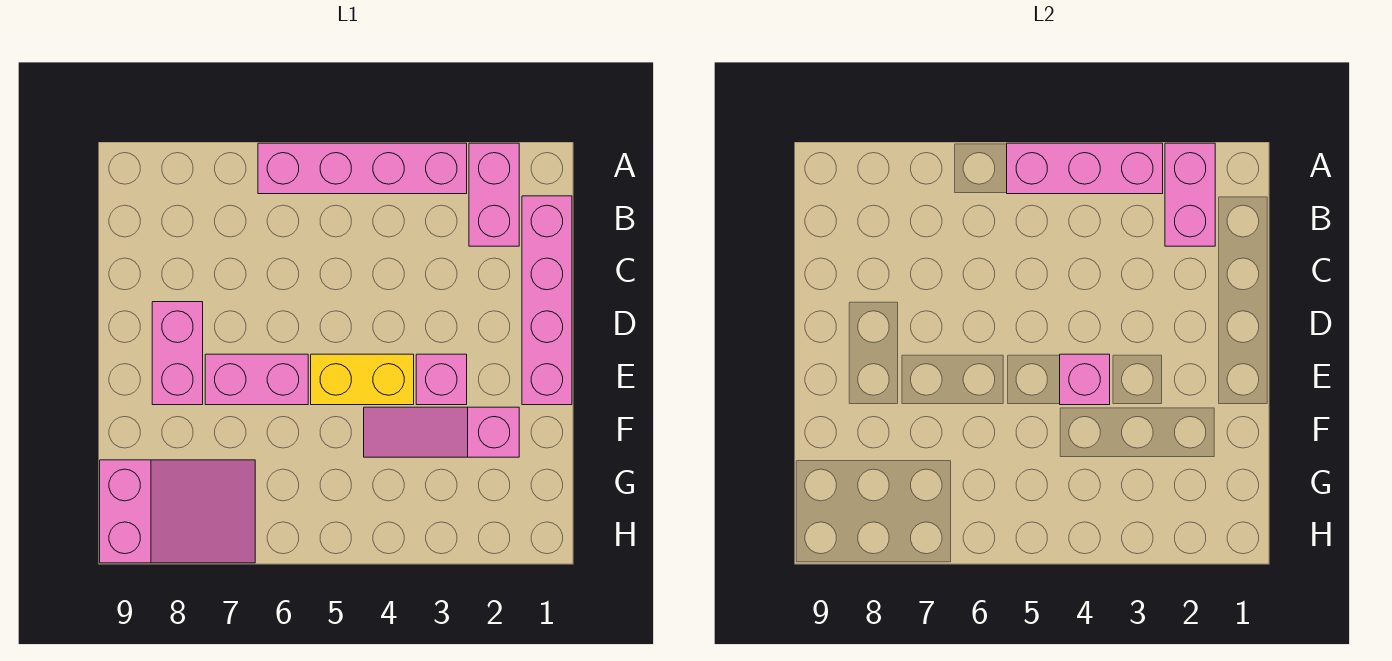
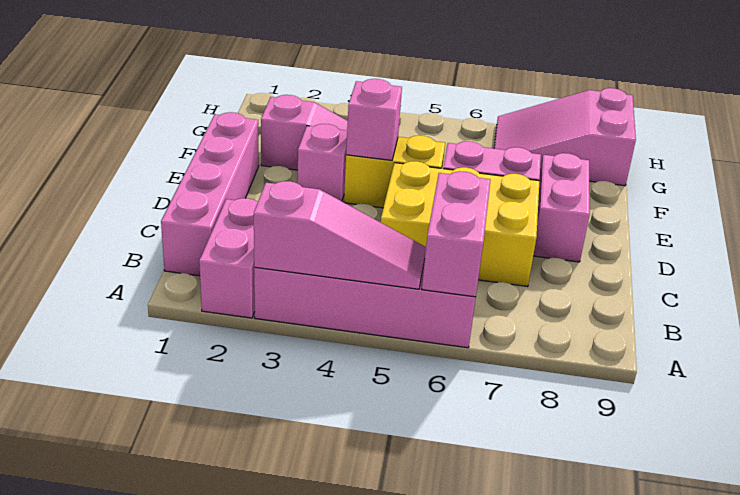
pink brick A2:B2 level 2 -> pink brick A6:B6 level 2
pink brick A3:A5 level 2 -> pink slope A3:A5 level 2 top 3
none -> yellow brick C5:D7 level 1

